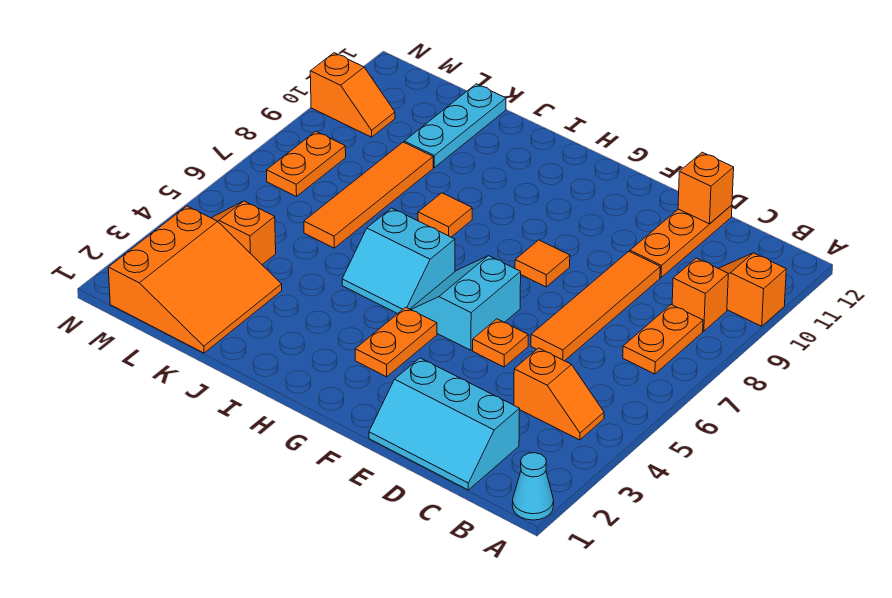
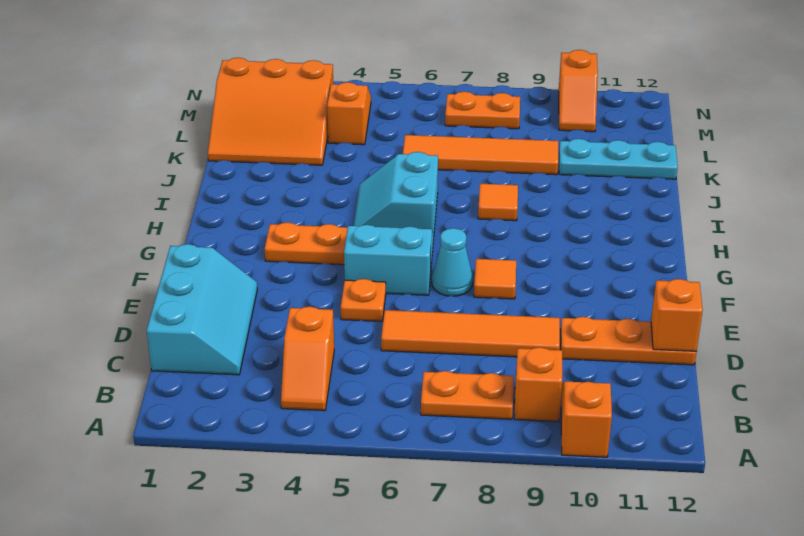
cyan cone A1 level 1 -> cyan cone F7 level 1
cyan slope C1:E2 level 1 top 2 -> cyan slope C1:E2 level 1 top 1

